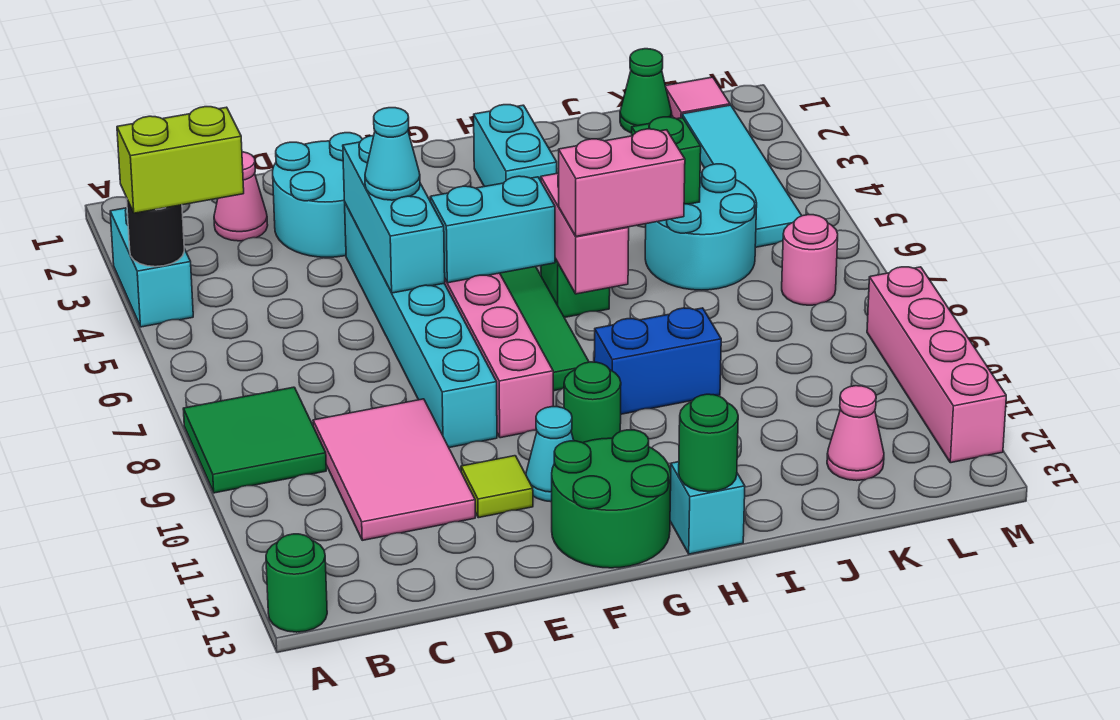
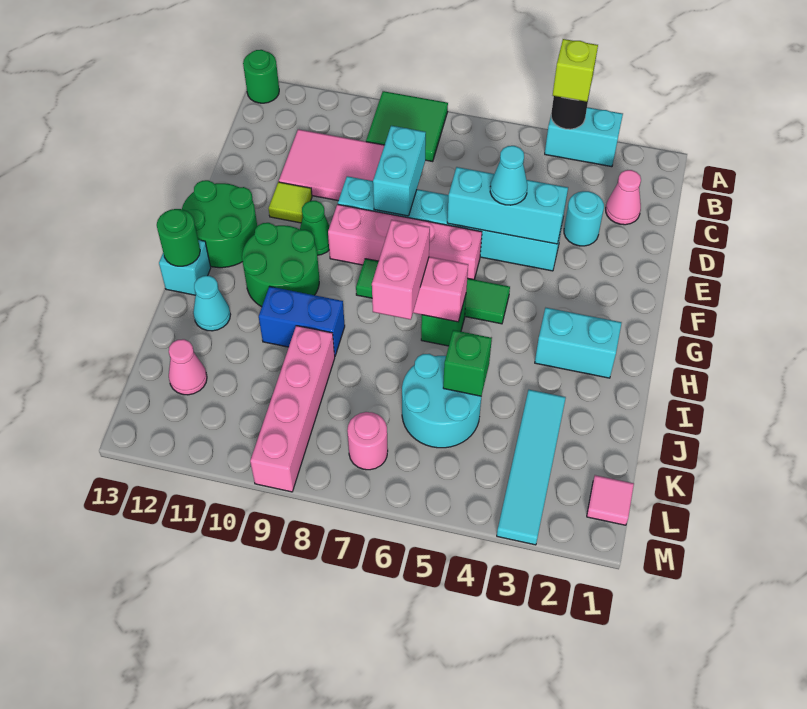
lime brick A4:B4 level 3 -> lime brick A4 level 3
cyan round brick D2:E3 level 1 -> cyan round brick D3 level 1
cyan brick F6:G6 level 2 -> cyan brick D8:E8 level 2
cyan cone F11 level 1 -> cyan cone I12 level 1
green round brick G10 level 1 -> green round brick G10:H11 level 1
blue brick H9:I9 level 1 -> blue brick I9:I10 level 1
green cone K1 level 1 -> green cone F10 level 1
cyan tile L2:L5 level 1 -> cyan tile J3:M3 level 1
pink brick M9:M12 level 1 -> pink brick J9:M9 level 1

